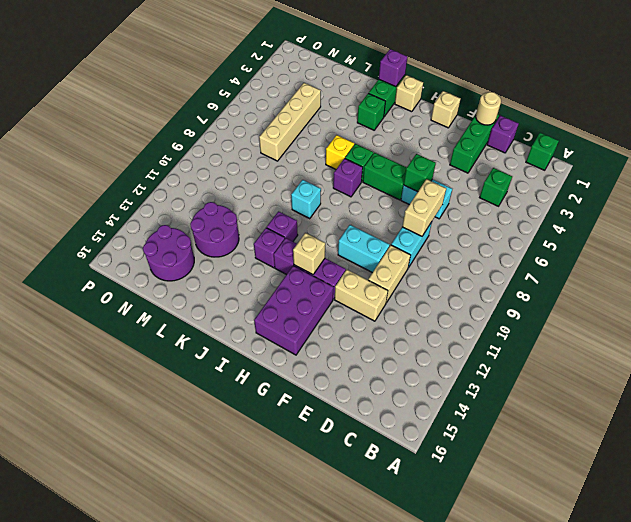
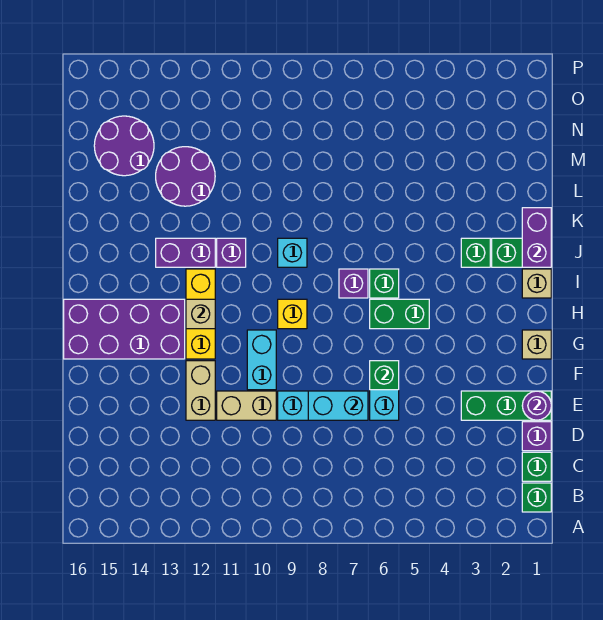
green brick C4 level 1 -> green brick C1 level 1
tan round brick E1 level 2 -> purple round brick E1 level 2
tan brick E7:E8 level 2 -> cyan brick E7:E8 level 2
green brick G6:H6 level 1 -> green brick H5:H6 level 1
purple brick G12:I12 level 1 -> yellow brick G12:I12 level 1
purple brick G13:H15 level 1 -> purple brick G13:H16 level 1
purple brick J1 level 2 -> purple brick J1:K1 level 2
yellow brick J6 level 1 -> yellow brick H9 level 1
purple brick J12 level 1 -> purple brick J12:J13 level 1
tan brick M4:M7 level 1 -> none

